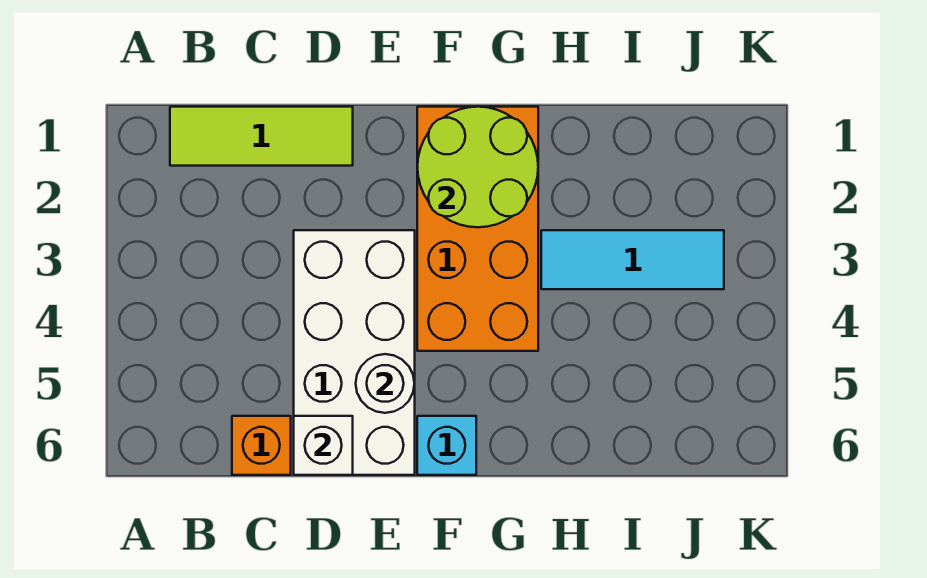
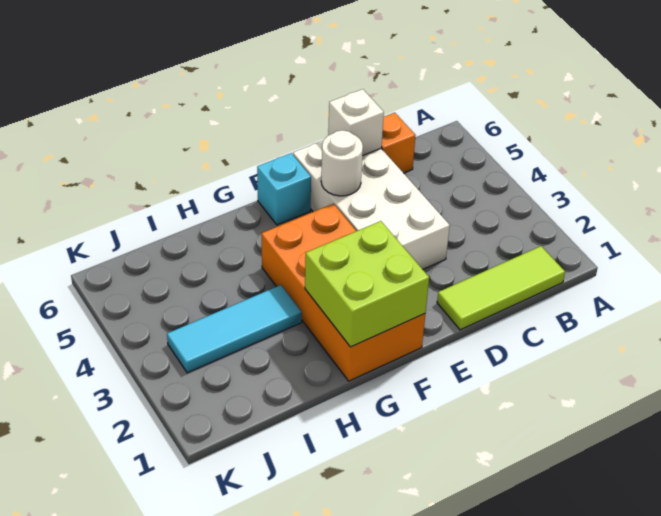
lime round brick F1:G2 level 2 -> lime brick F1:G2 level 2

